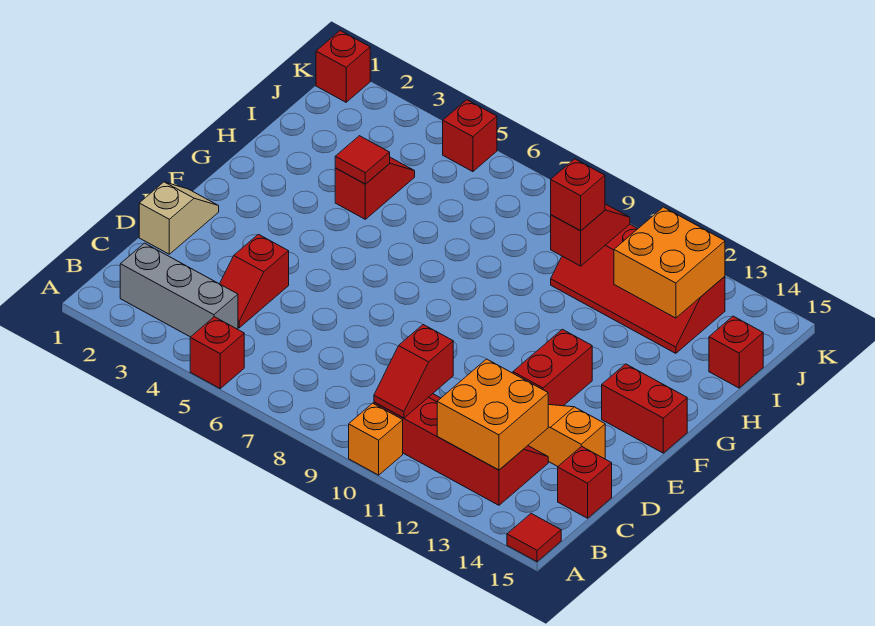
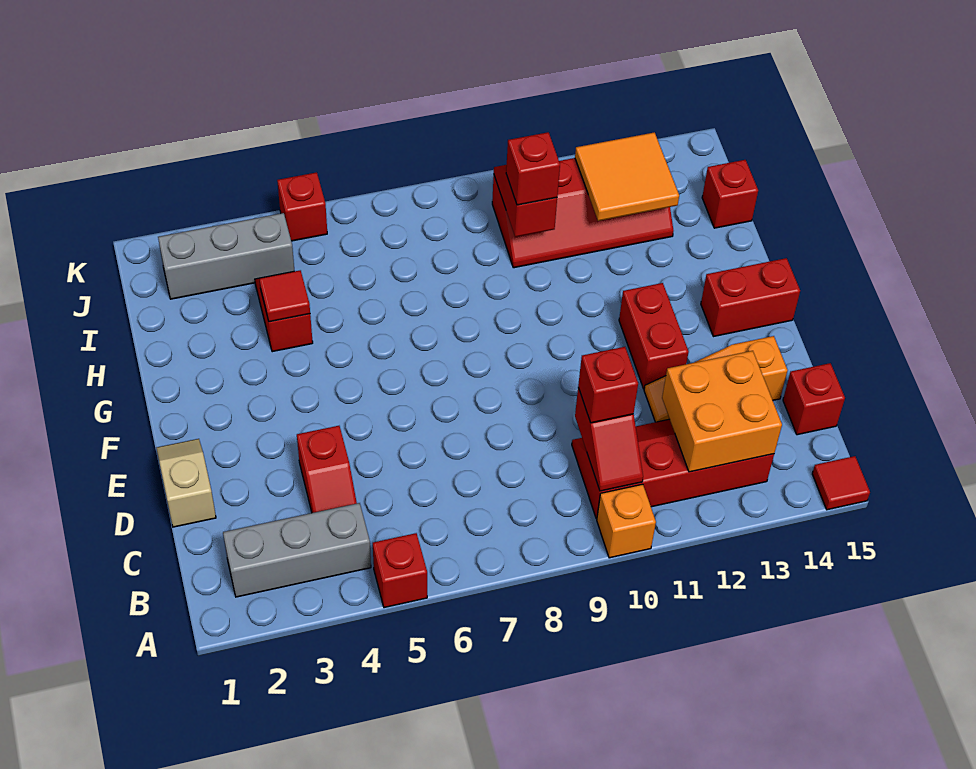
orange brick I12:J13 level 2 -> orange tile I12:J13 level 2
none -> grey brick J2:J4 level 1
red brick K1 level 1 -> red brick C10 level 3

